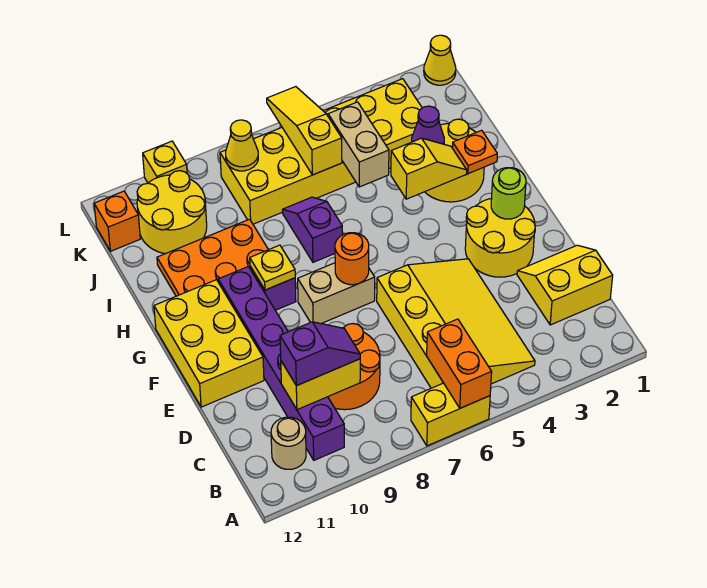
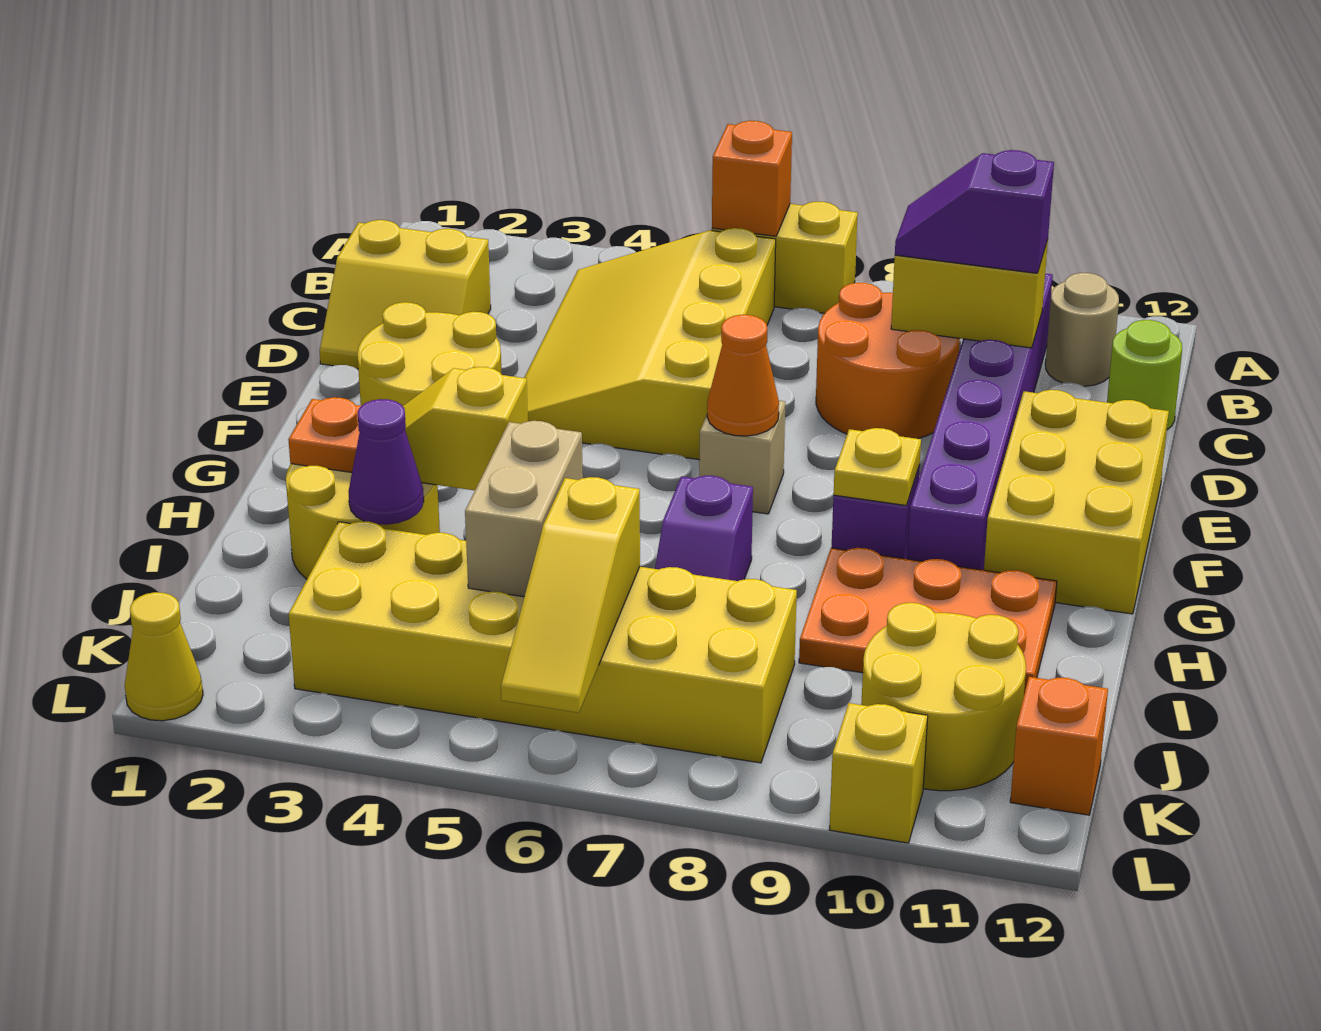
orange brick A6:B6 level 2 -> orange brick A6 level 2
lime round brick F2 level 2 -> lime round brick C12 level 1
tan brick F7:F8 level 1 -> tan brick F7 level 1
orange round brick F7 level 2 -> orange cone F7 level 2
yellow cone K8 level 2 -> none

